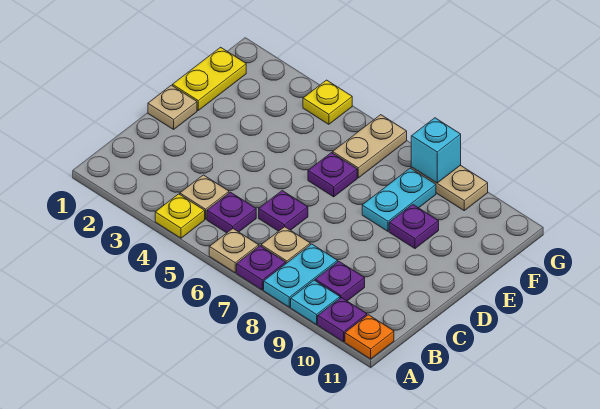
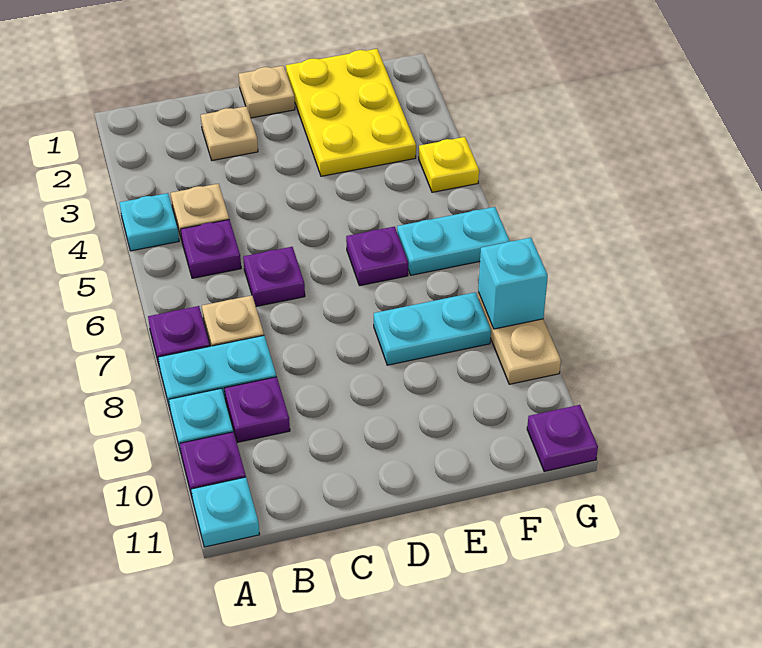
yellow plate A4 level 1 -> cyan plate A4 level 1
tan plate A6 level 1 -> tan plate C2 level 1
orange plate A11 level 1 -> cyan plate A11 level 1
yellow plate E1:F1 level 1 -> yellow plate E1:F3 level 1
purple plate E9 level 1 -> purple plate G11 level 1
tan plate F6:G6 level 1 -> cyan plate F6:G6 level 1

